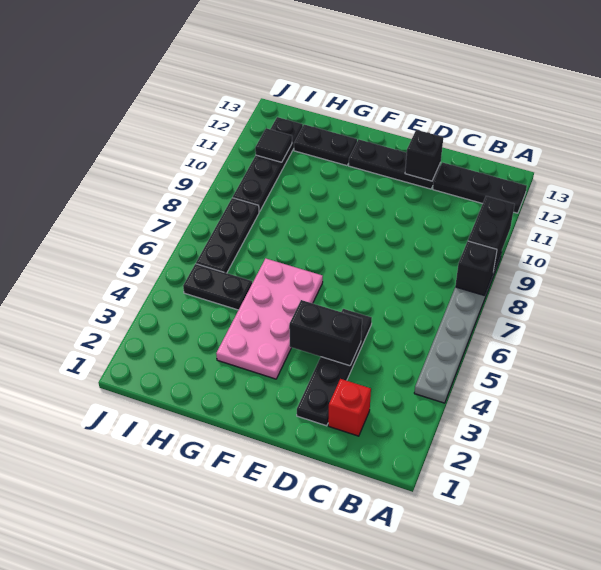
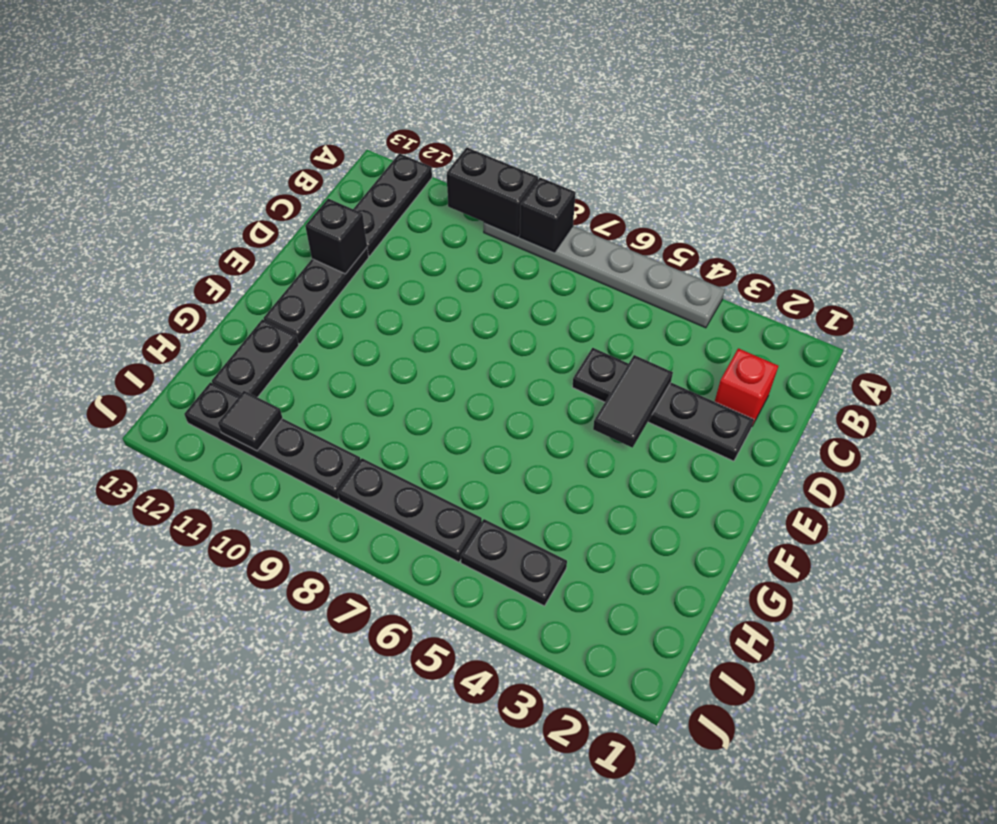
black brick D4:E4 level 2 -> black tile D4:E4 level 2
pink plate F3:G6 level 1 -> none
black plate H5:I5 level 1 -> black plate I4:I5 level 1

